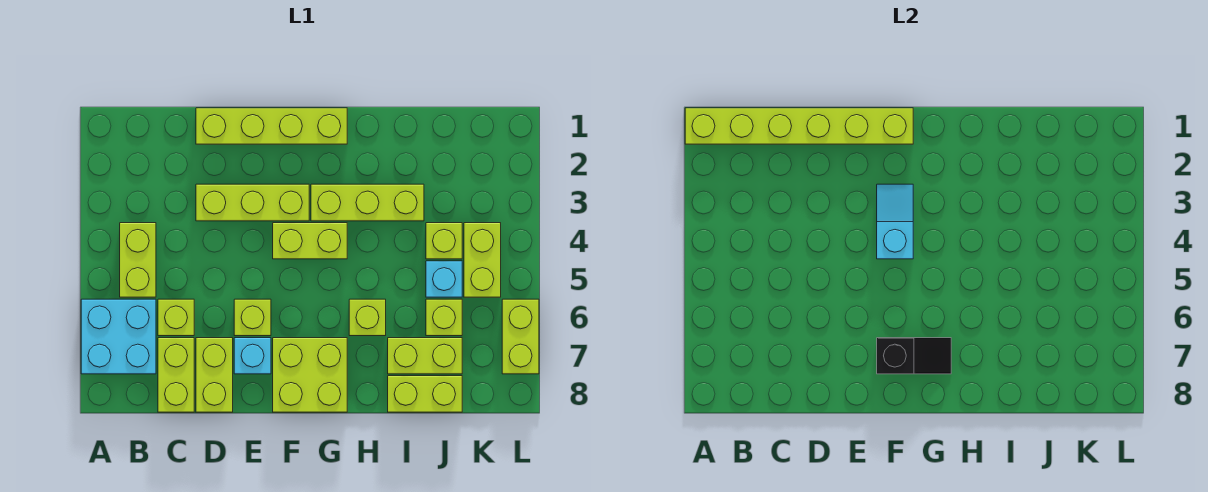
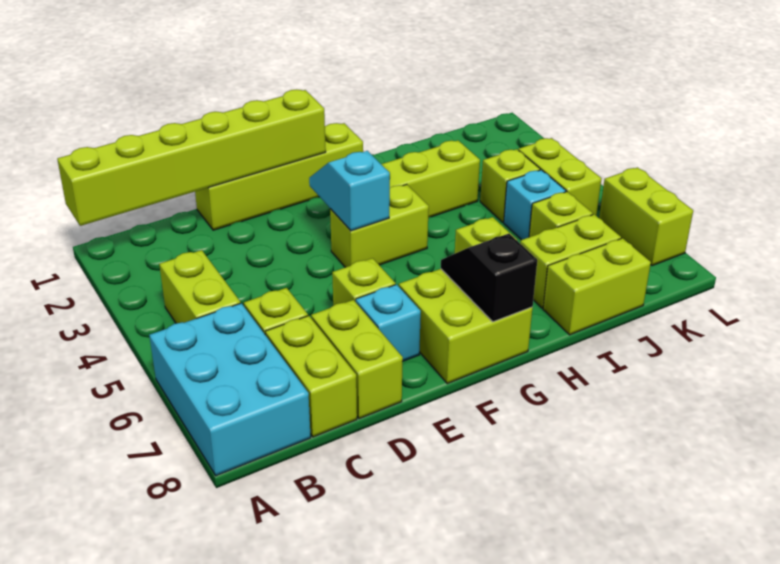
cyan brick A6:B7 level 1 -> cyan brick A6:B8 level 1
lime brick D3:F3 level 1 -> none
black slope F7:G7 level 2 top F -> black slope G7:G8 level 2 top 8

